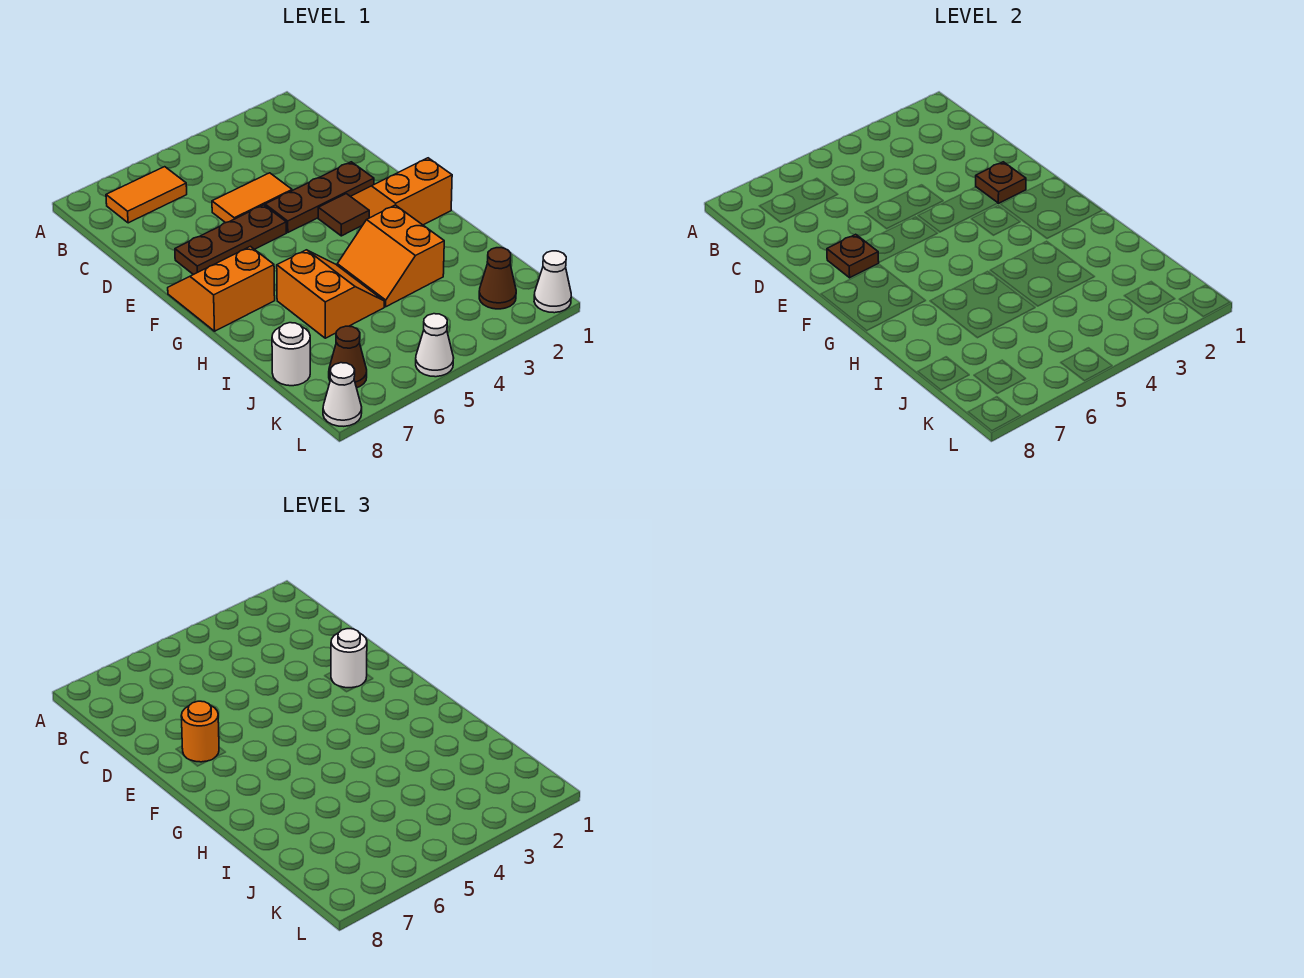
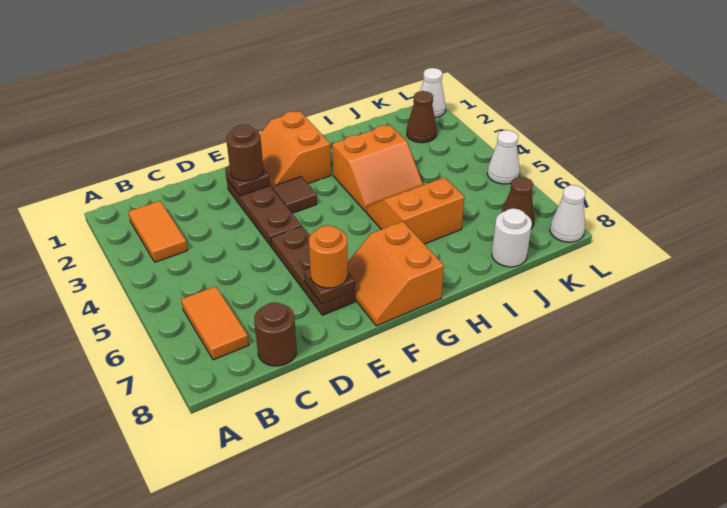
none -> brown round brick C8 level 1
orange tile D4:D5 level 1 -> orange tile B2:B3 level 1
white round brick E2 level 3 -> brown round brick E2 level 3

